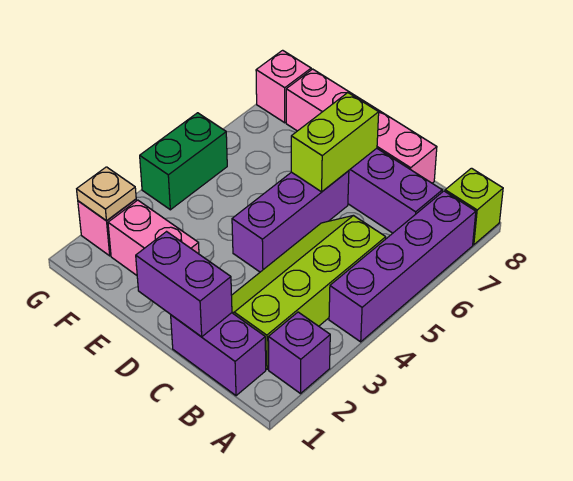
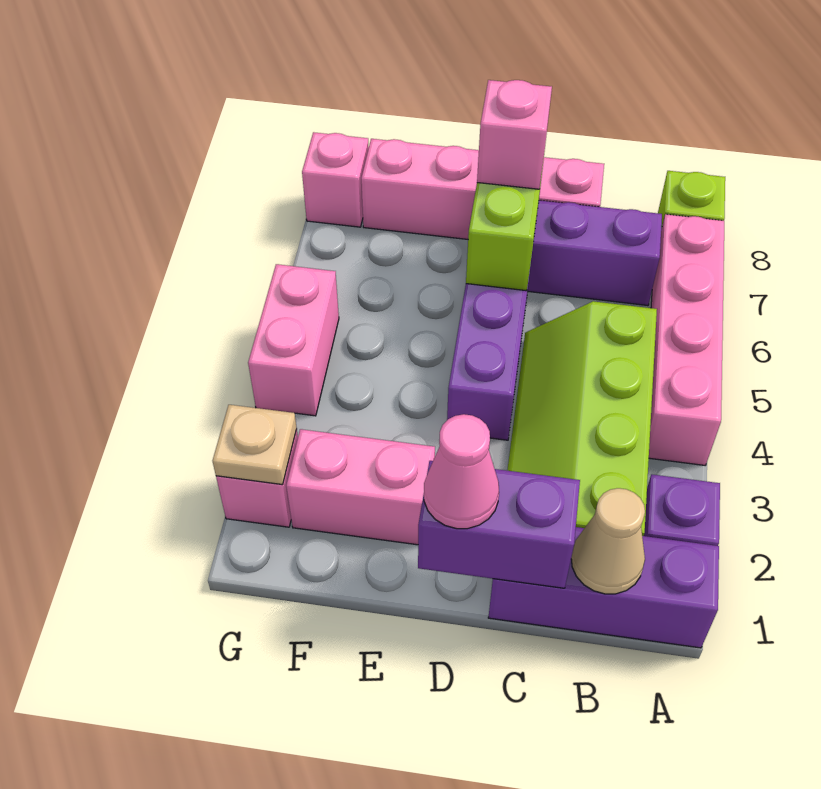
purple brick A4:A7 level 1 -> pink brick A4:A7 level 1
purple brick B1:C1 level 1 -> purple brick A1:C1 level 1
none -> tan cone B1 level 2
none -> pink cone D1 level 3
none -> pink brick D7 level 3
green brick G4:G5 level 1 -> pink brick G4:G5 level 1

